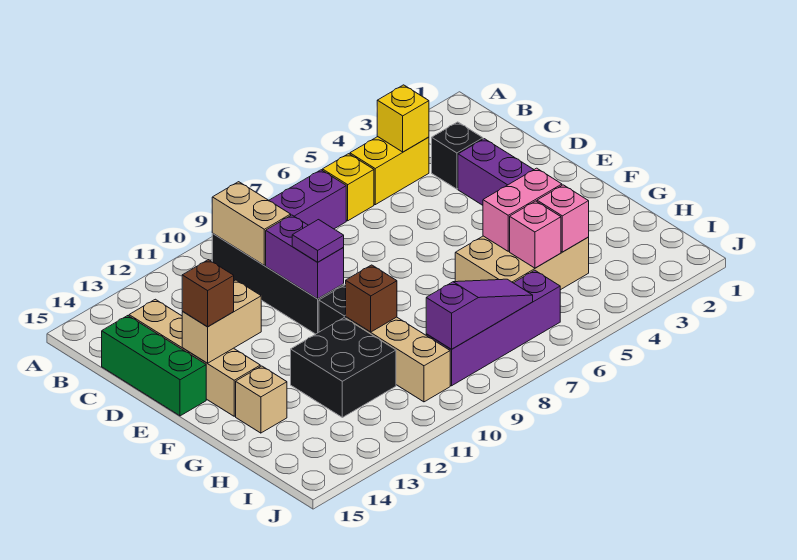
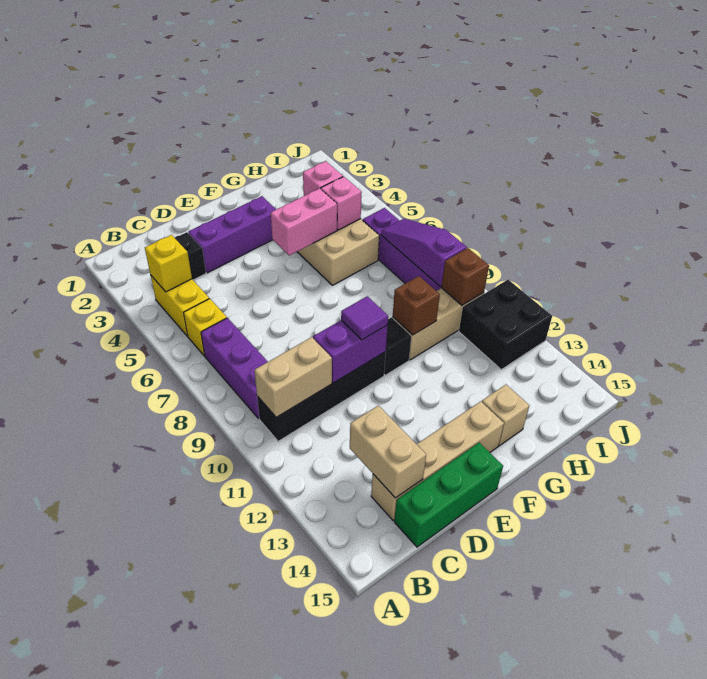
tan brick E13:E14 level 2 -> tan brick C13:C14 level 2
brown brick E14 level 3 -> brown brick I10 level 2
pink brick G4:G5 level 2 -> pink brick F5:G5 level 2
black brick G11:H12 level 1 -> black brick I11:J12 level 1

